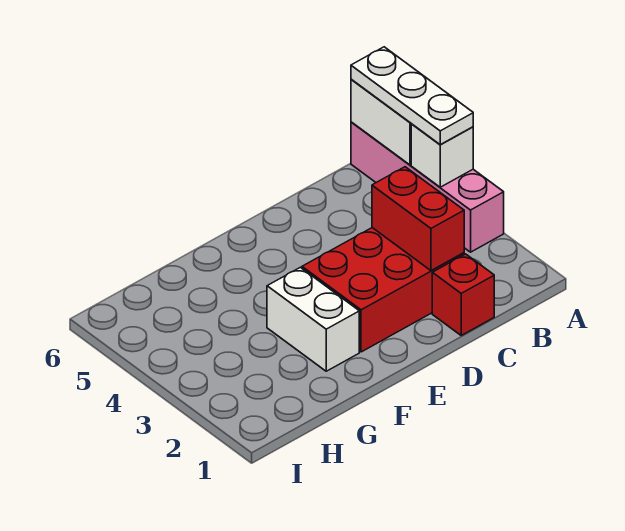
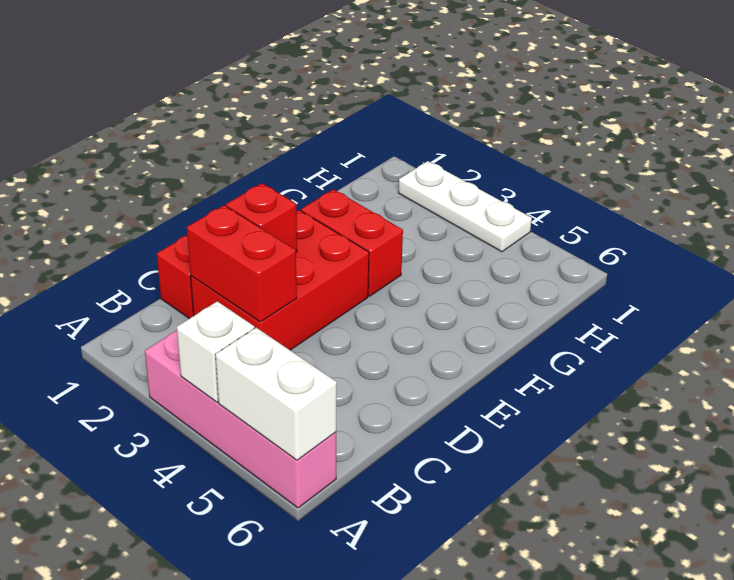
white plate A4:A6 level 3 -> white plate I2:I4 level 1
none -> red brick D2 level 2
white brick F2:F3 level 1 -> red brick F2:F3 level 1

